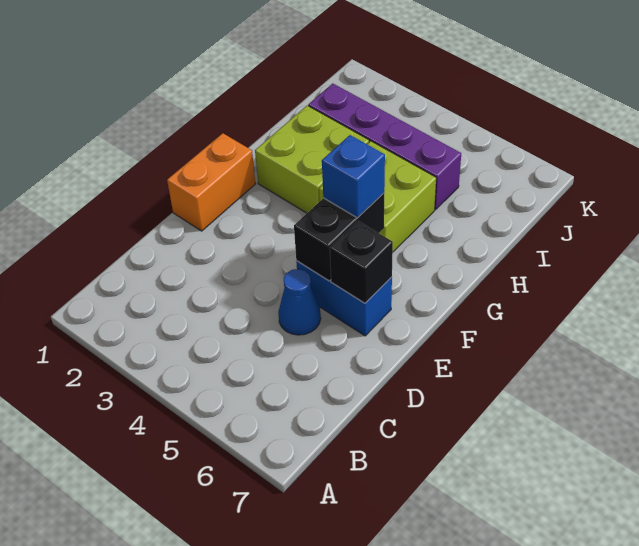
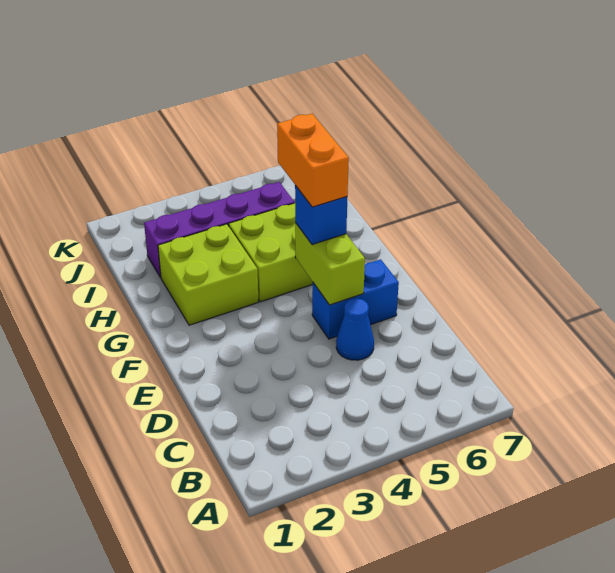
orange brick E1:F1 level 1 -> orange brick F5:G5 level 4
black brick E5:F5 level 2 -> lime brick E5:F5 level 2
black brick E6 level 2 -> none

